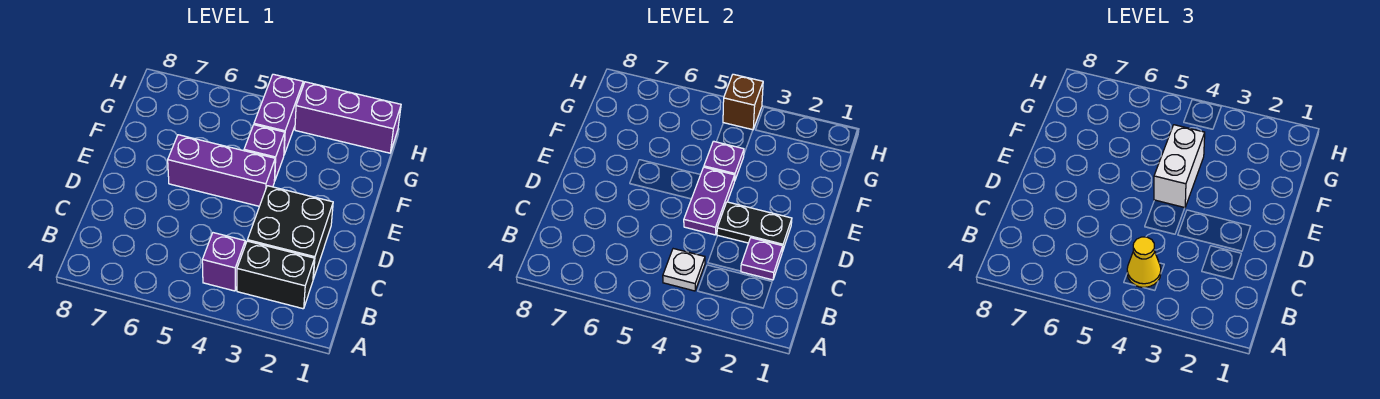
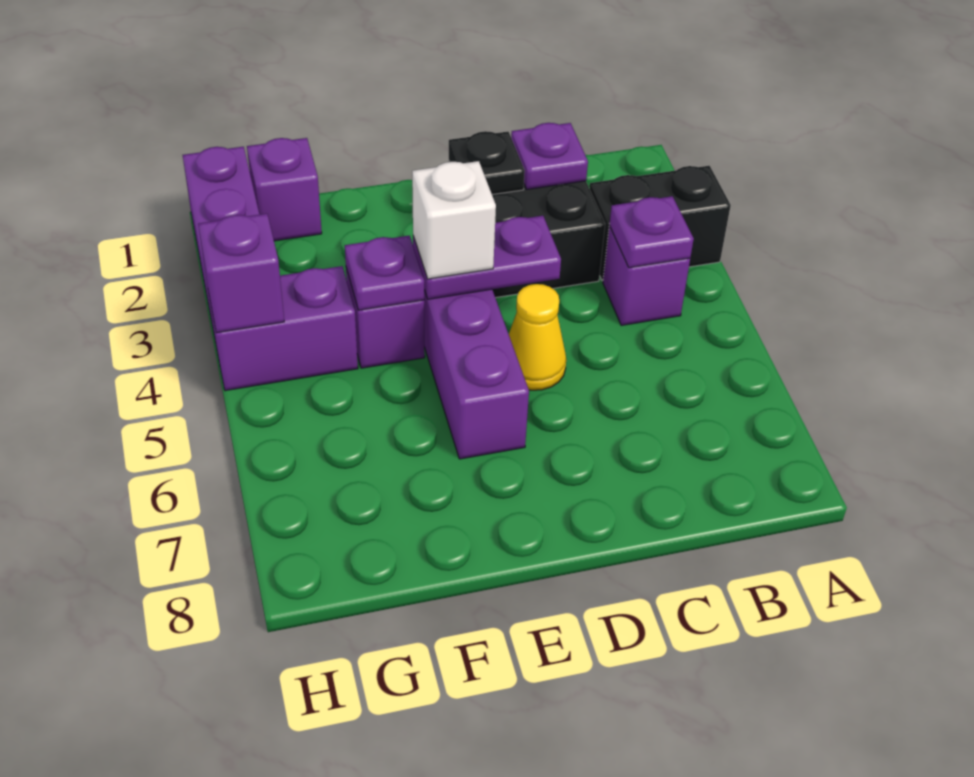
black brick B2:B3 level 1 -> black brick A3:B3 level 1
white plate B4 level 2 -> purple plate B4 level 2
yellow cone B4 level 3 -> yellow cone D5 level 1
black plate D2:D3 level 2 -> black plate D2 level 2
white brick E4:F4 level 3 -> white brick E4 level 3
none -> purple brick G1 level 1
brown brick H4 level 2 -> purple brick H4 level 2

